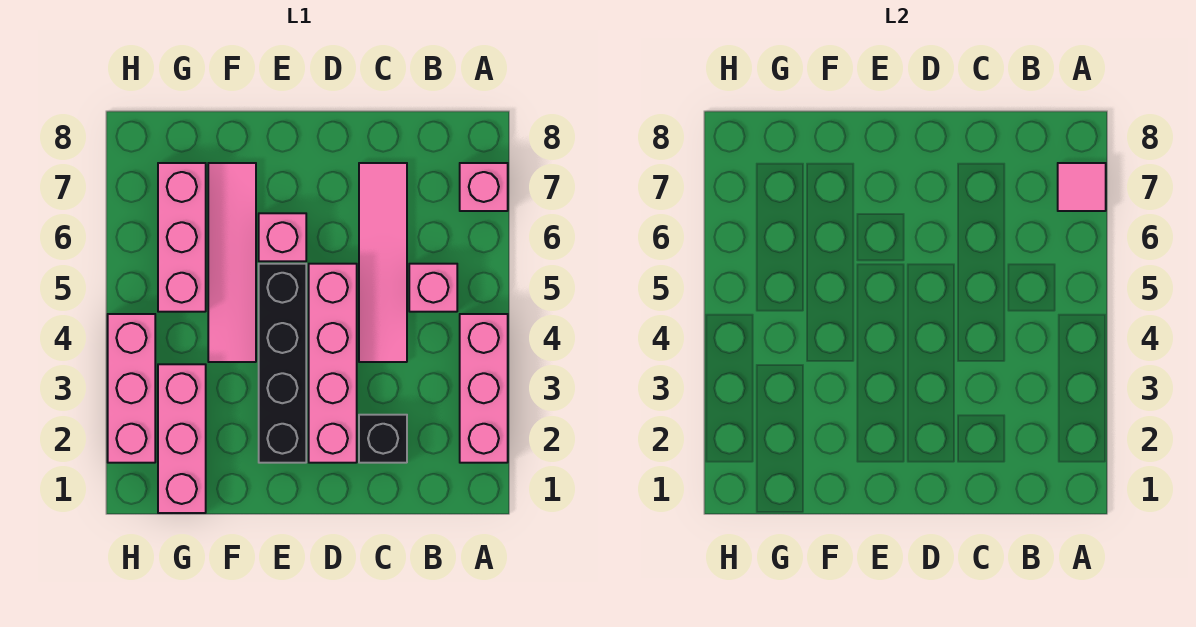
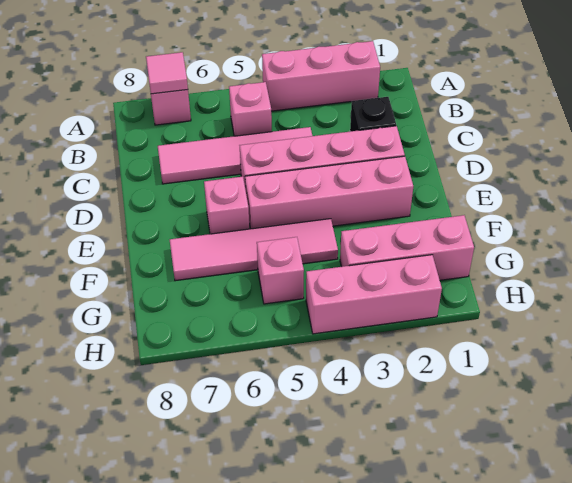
black brick E2:E5 level 1 -> pink brick E2:E5 level 1
pink brick G5:G7 level 1 -> pink brick G5 level 1

